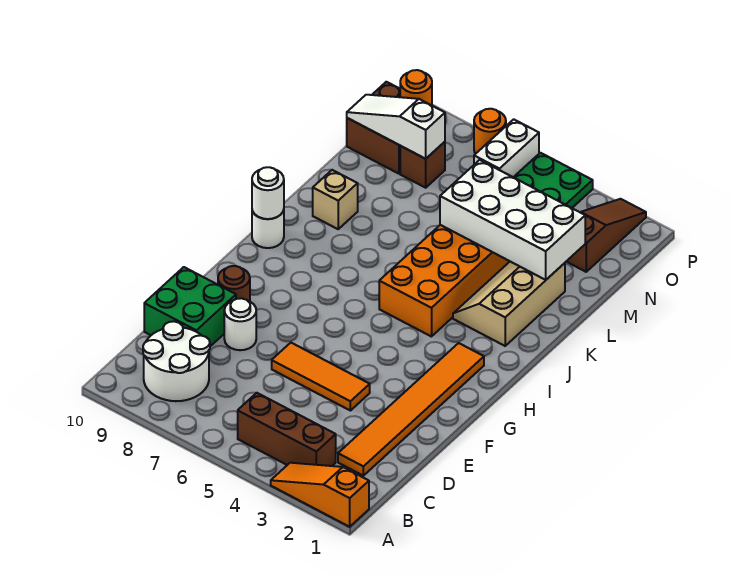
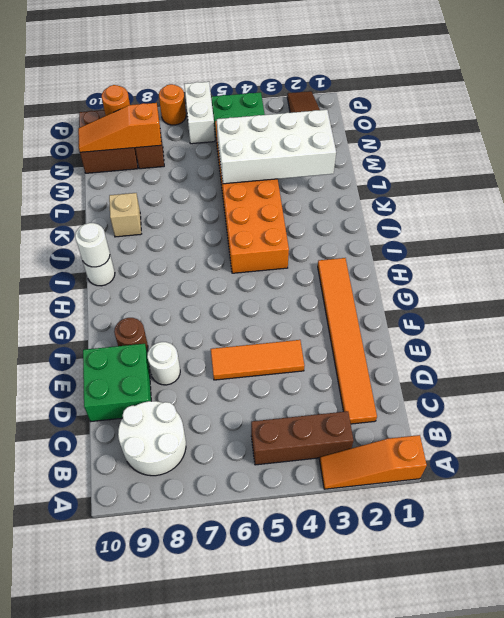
tan slope J2:L3 level 1 top 2 -> none
white slope N8:N10 level 2 top 8 -> orange slope N8:N10 level 2 top 8

